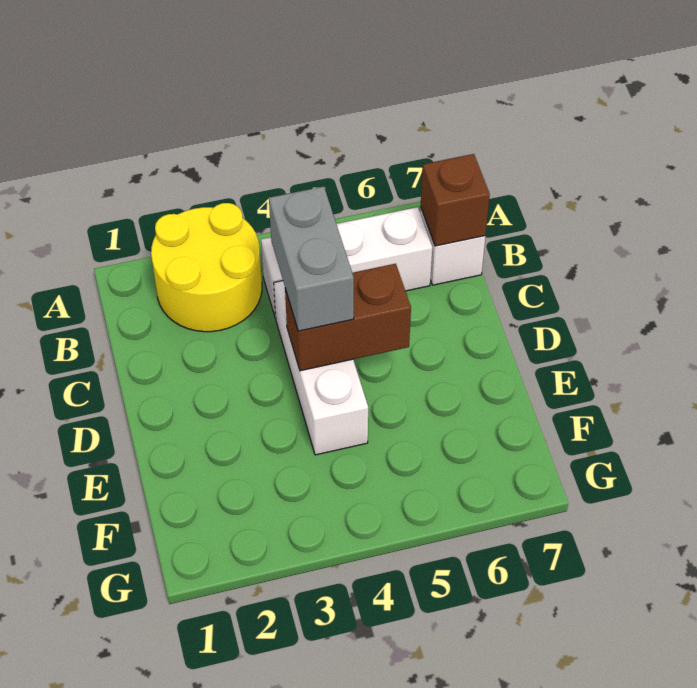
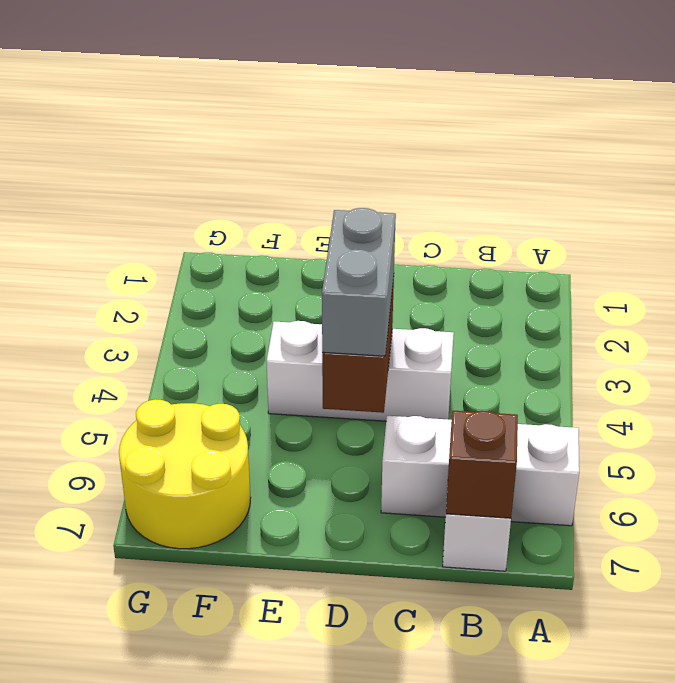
yellow round brick A2:B3 level 1 -> yellow round brick F6:G7 level 1
white brick B4:B6 level 1 -> white brick A6:C6 level 1
grey brick C4:D4 level 3 -> grey brick D4:D5 level 3

